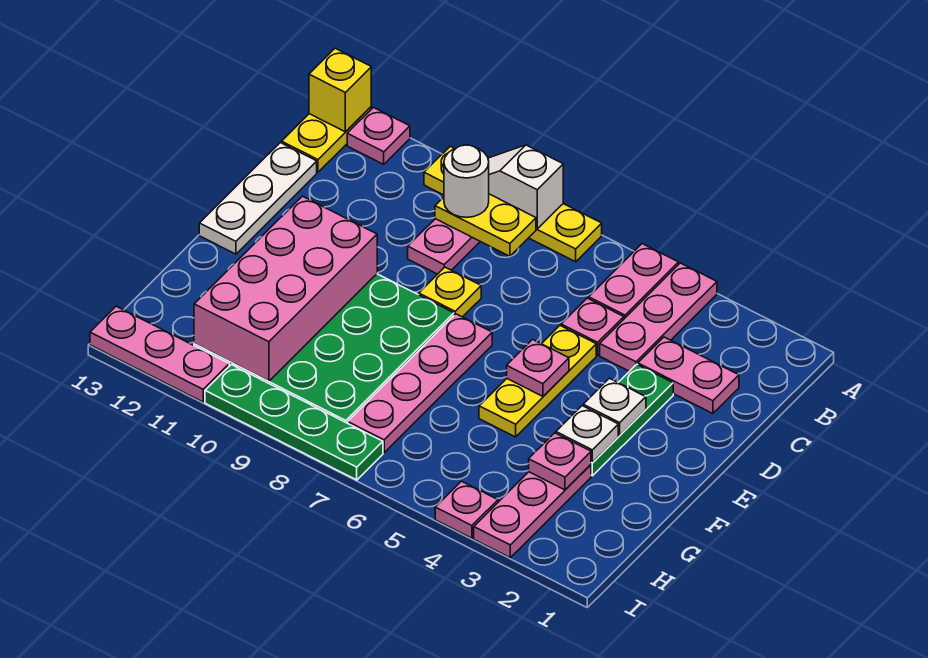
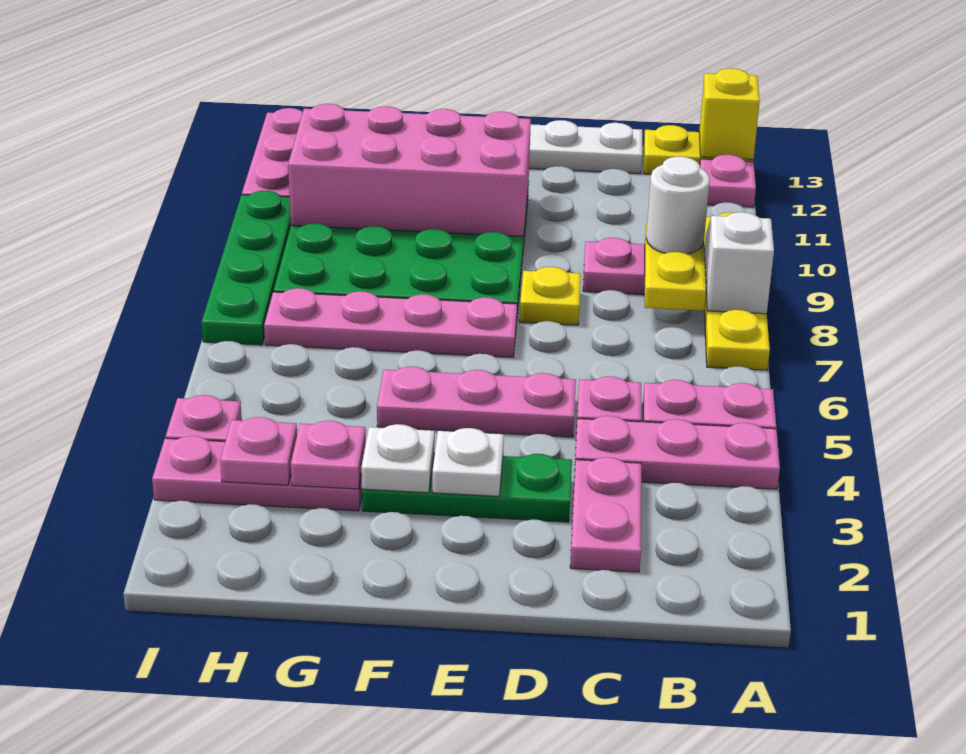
yellow plate D5:F5 level 1 -> pink plate D5:F5 level 1
pink plate E5 level 2 -> pink plate H3 level 2

